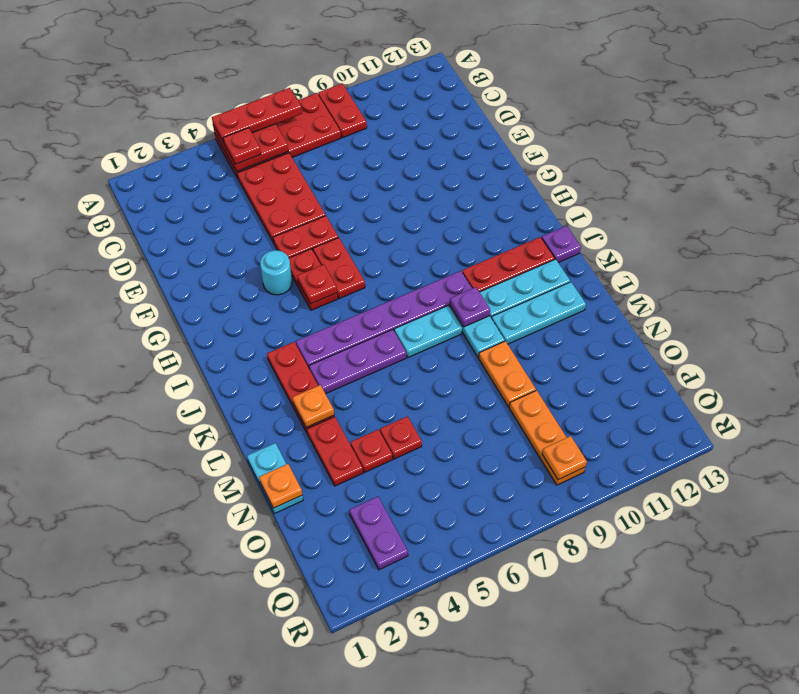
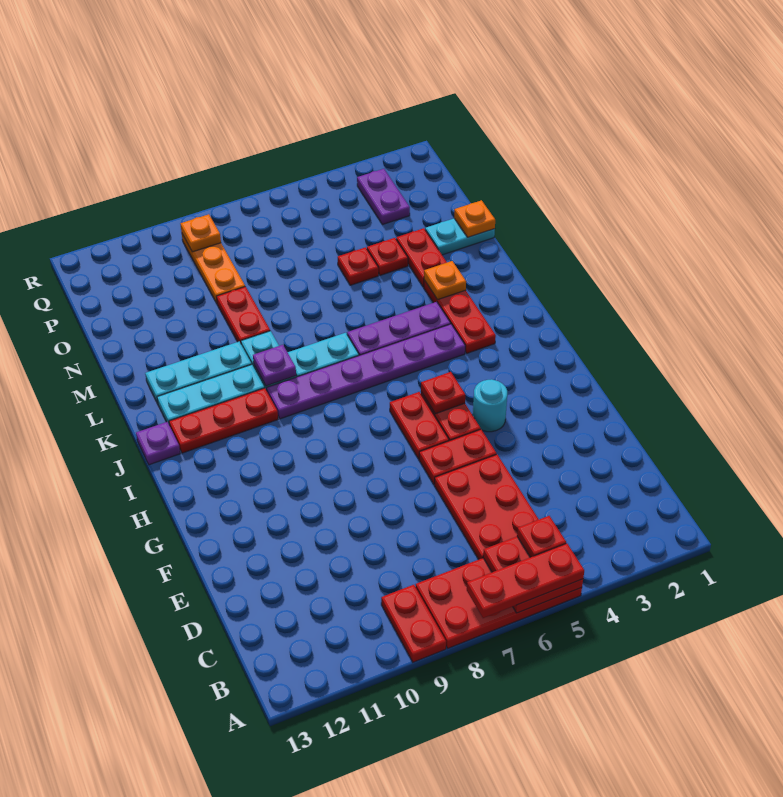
cyan plate M1:N1 level 1 -> cyan plate N1:N2 level 1
orange plate M9:N9 level 1 -> red plate M9:N9 level 1

